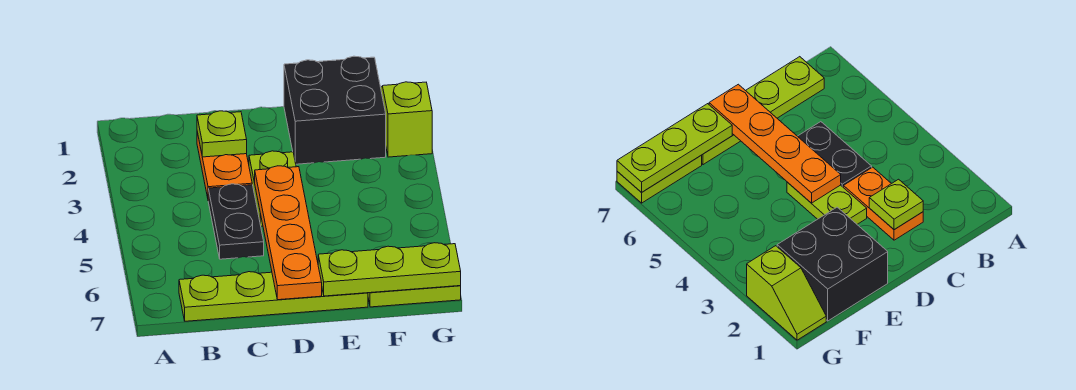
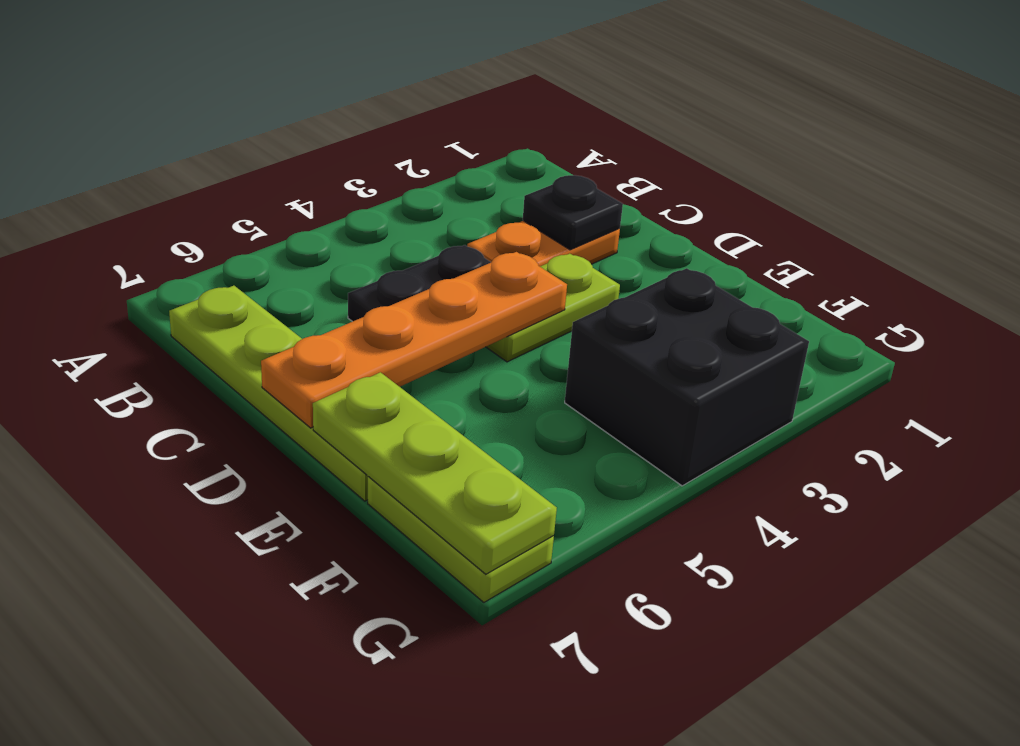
lime plate C2 level 2 -> black plate C2 level 2
black brick E1:F2 level 1 -> black brick F3:G4 level 1
lime slope G1:G2 level 1 top 2 -> none

